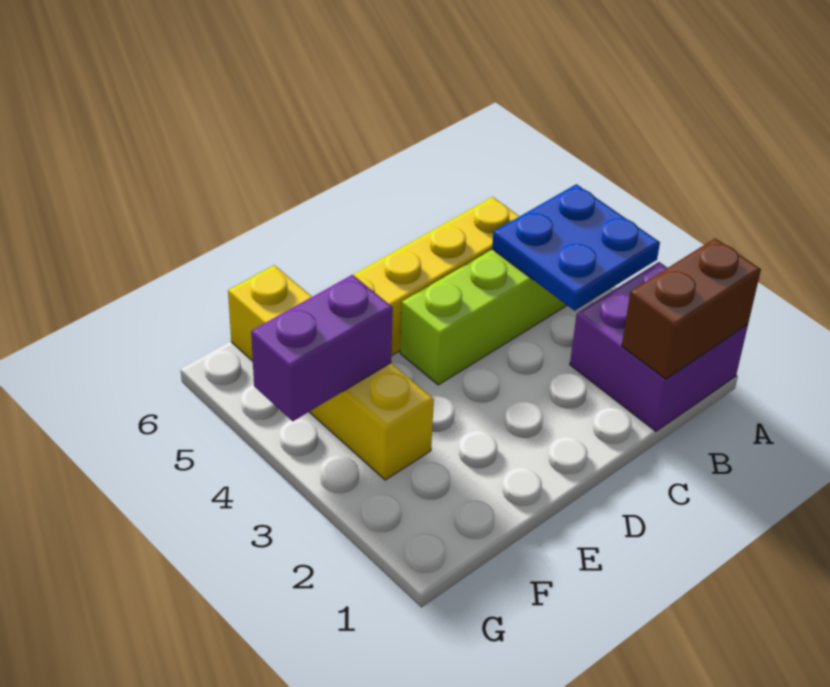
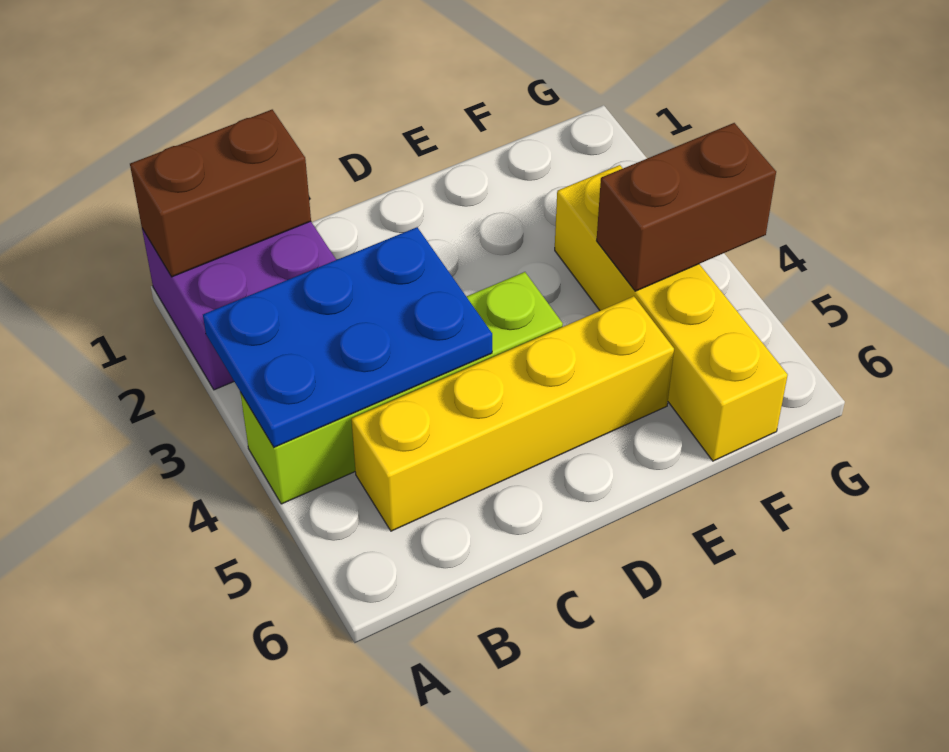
blue plate A3:B4 level 2 -> blue plate A3:C4 level 2
purple brick F4:G4 level 2 -> brown brick F4:G4 level 2

